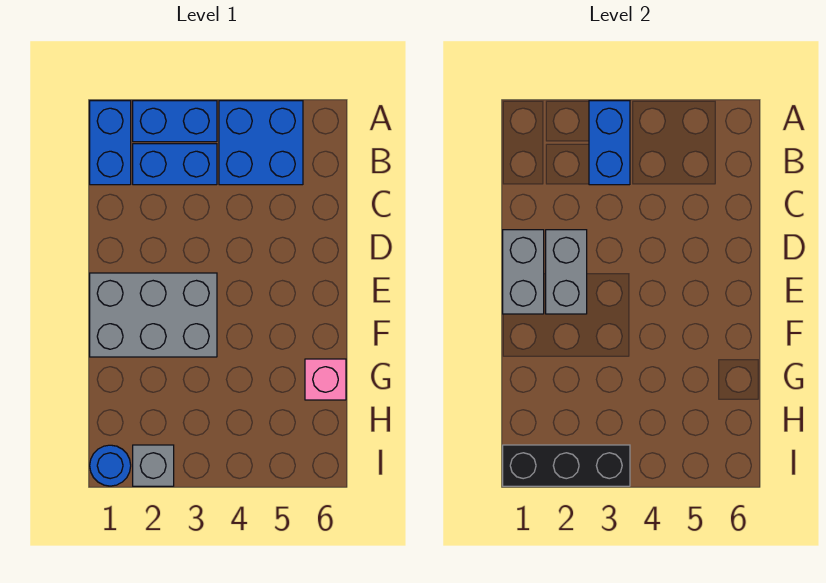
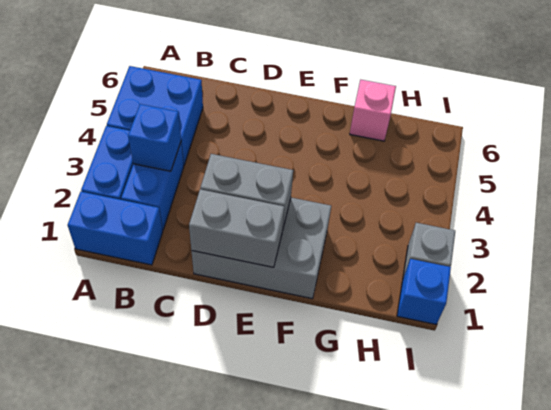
blue brick A3:B3 level 2 -> blue brick B3 level 2
grey brick E1:F3 level 1 -> grey brick D1:F2 level 1
blue round brick I1 level 1 -> blue brick I1 level 1
black brick I1:I3 level 2 -> none

